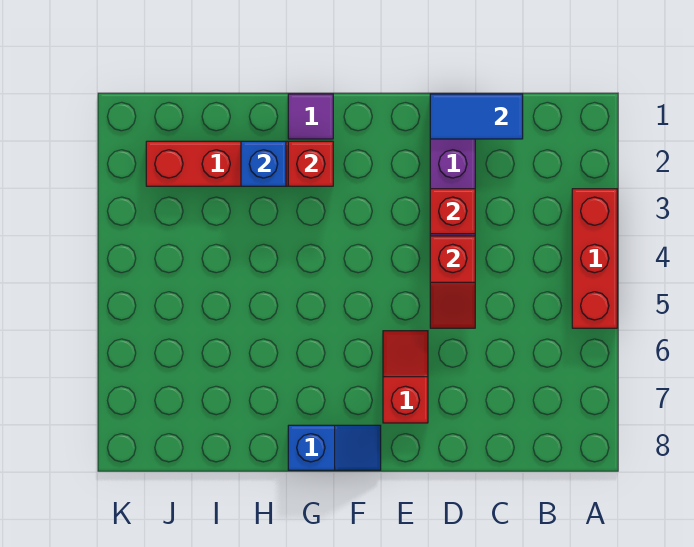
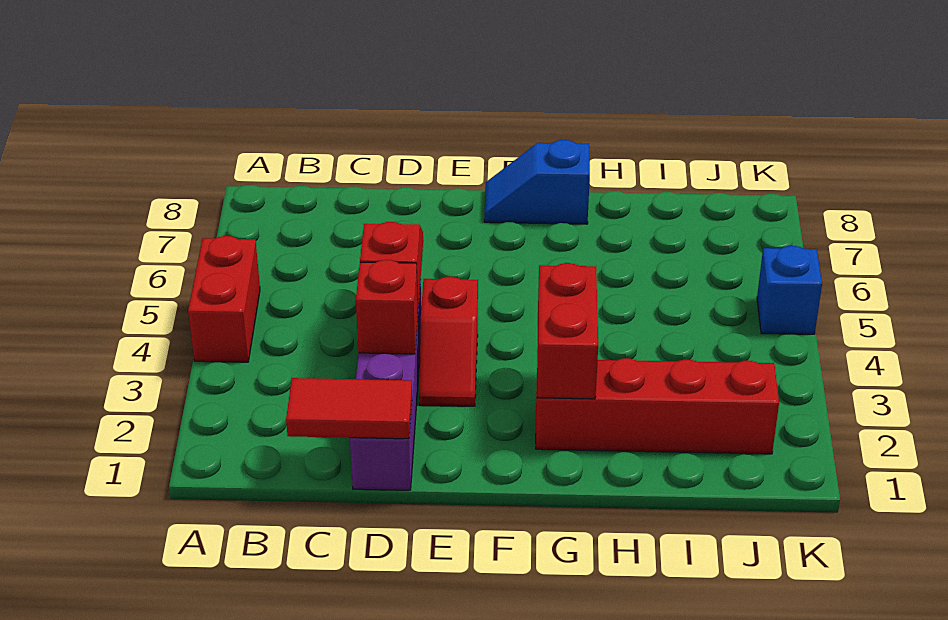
red brick A3:A5 level 1 -> red brick A4:A5 level 1
blue tile C1:D1 level 2 -> red tile C1:D1 level 2
red slope E6:E7 level 1 top 7 -> red slope E3:E4 level 1 top 4
purple tile G1 level 1 -> none
red brick G2 level 2 -> red brick G2:G3 level 2
blue brick H2 level 2 -> blue brick K5 level 1

